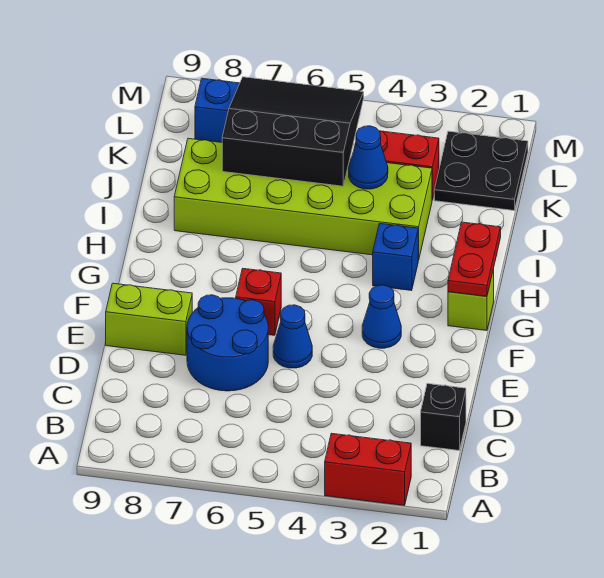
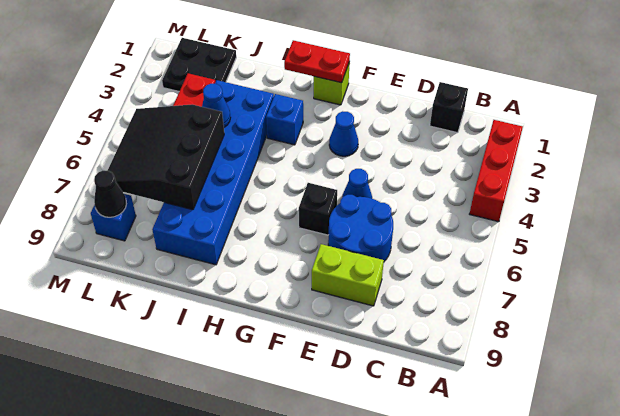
red brick A2:A3 level 1 -> red brick A2:A4 level 1
lime brick E8:E9 level 1 -> lime brick D8:E8 level 1
red brick F6 level 1 -> black brick F6 level 1
lime brick I3:J8 level 1 -> blue brick I3:J8 level 1
none -> black cone L8 level 2

